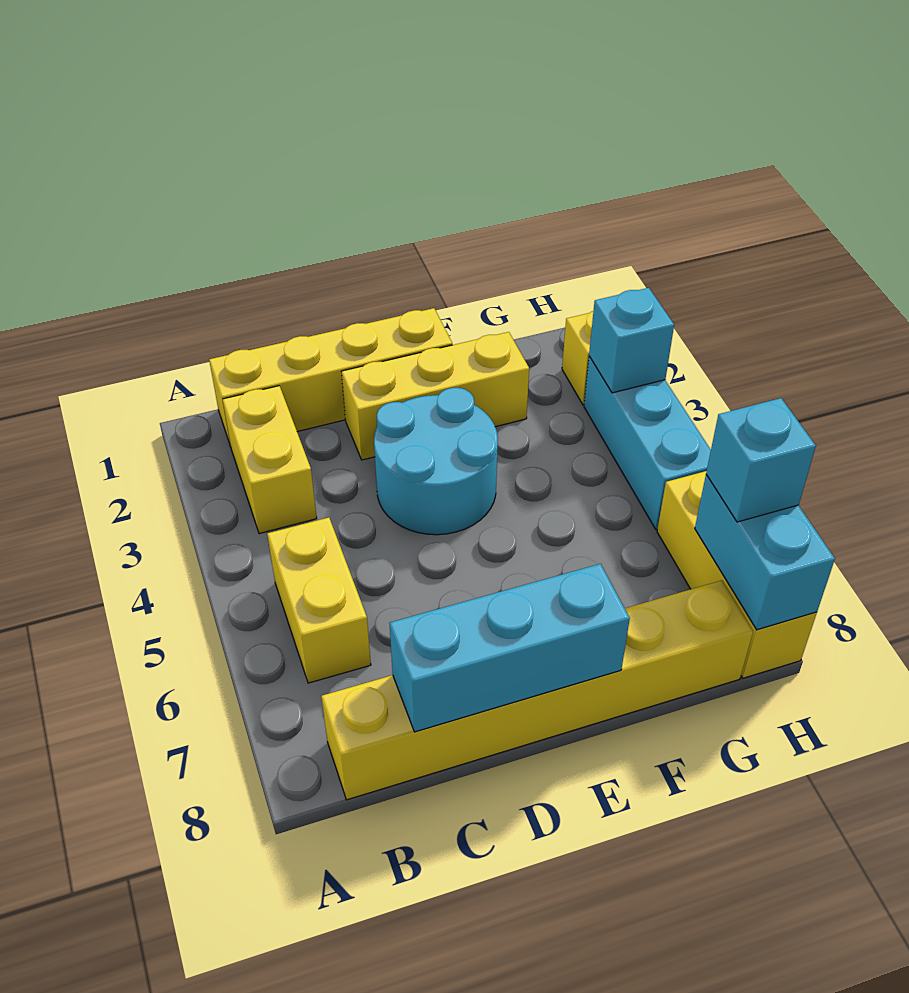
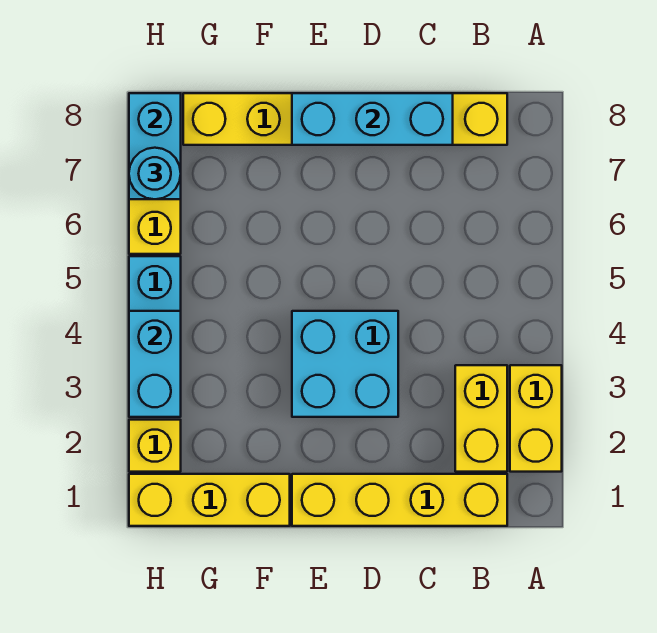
yellow brick B5:B6 level 1 -> yellow brick A2:A3 level 1
yellow brick D2:F2 level 1 -> yellow brick F1:H1 level 1
cyan round brick D3:E4 level 1 -> cyan brick D3:E4 level 1
cyan brick H3 level 2 -> cyan brick H3:H4 level 2
cyan brick H7 level 3 -> cyan round brick H7 level 3

